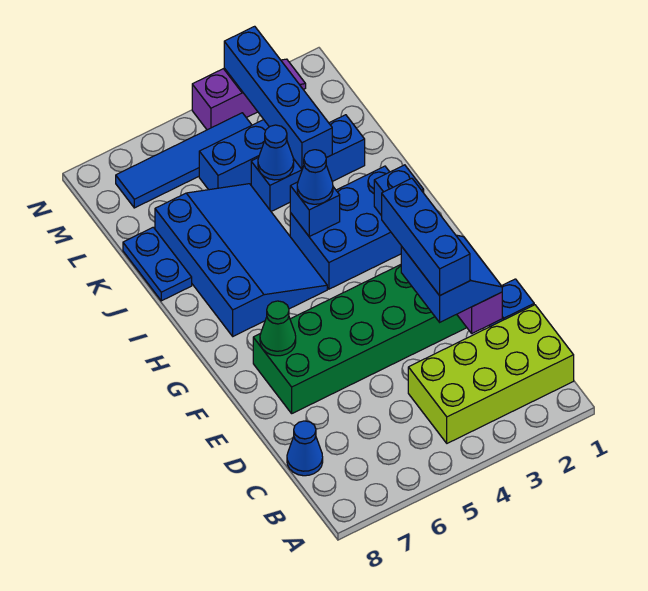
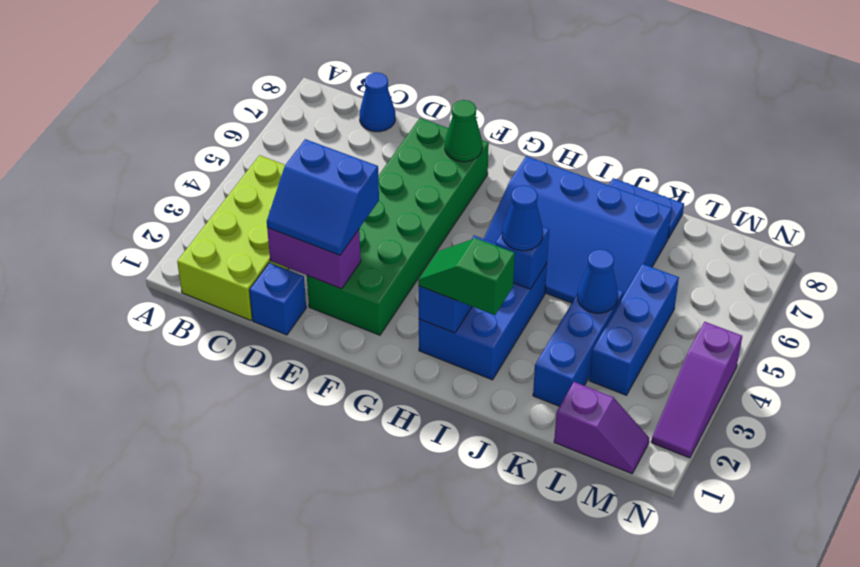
blue brick D3:F3 level 4 -> none
none -> green slope H2:I2 level 3 top I
blue brick K3:N3 level 2 -> none
none -> purple slope L1:M1 level 1 top L
blue tile M4:M7 level 1 -> none

